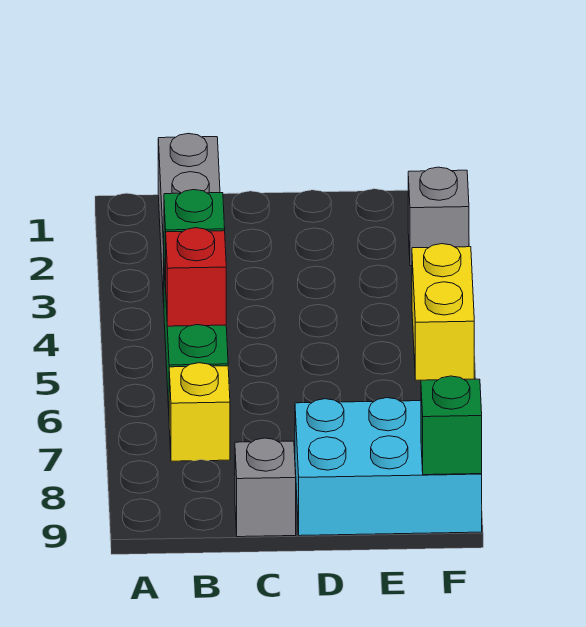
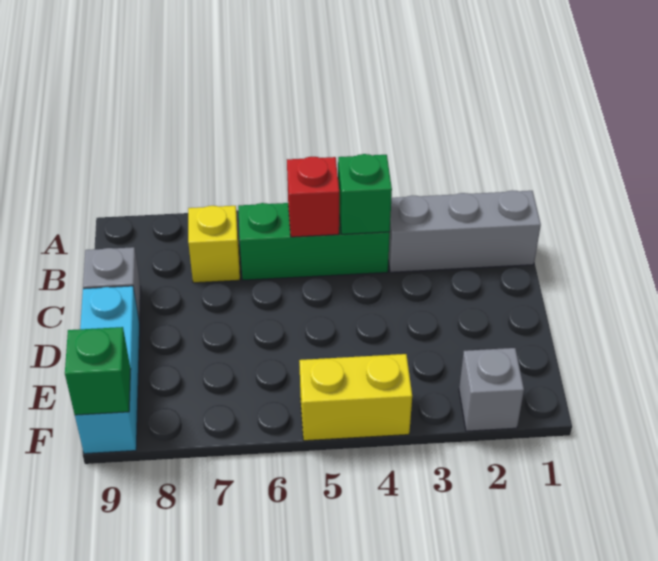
cyan brick D8:F9 level 1 -> cyan brick D9:F9 level 1

